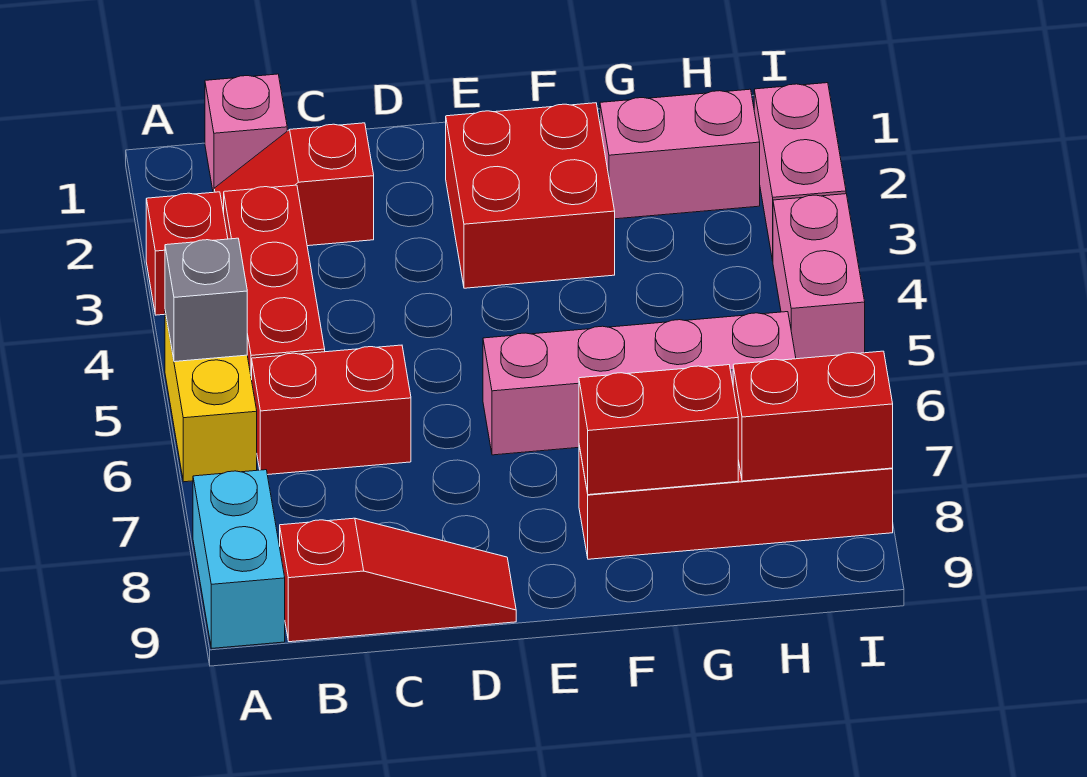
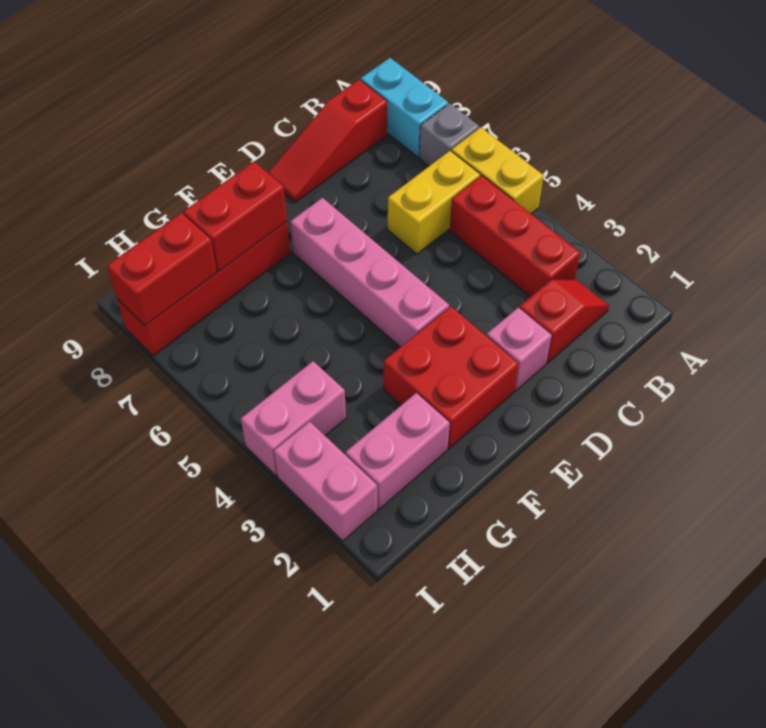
red brick A3 level 1 -> none
grey brick A5 level 2 -> grey brick A7 level 1
pink brick B1 level 1 -> pink brick D2 level 1
red brick B6:C6 level 1 -> yellow brick B6:C6 level 1
pink brick E6:H6 level 1 -> pink brick E4:E7 level 1
pink brick I4:I5 level 1 -> pink brick H4:I4 level 1

